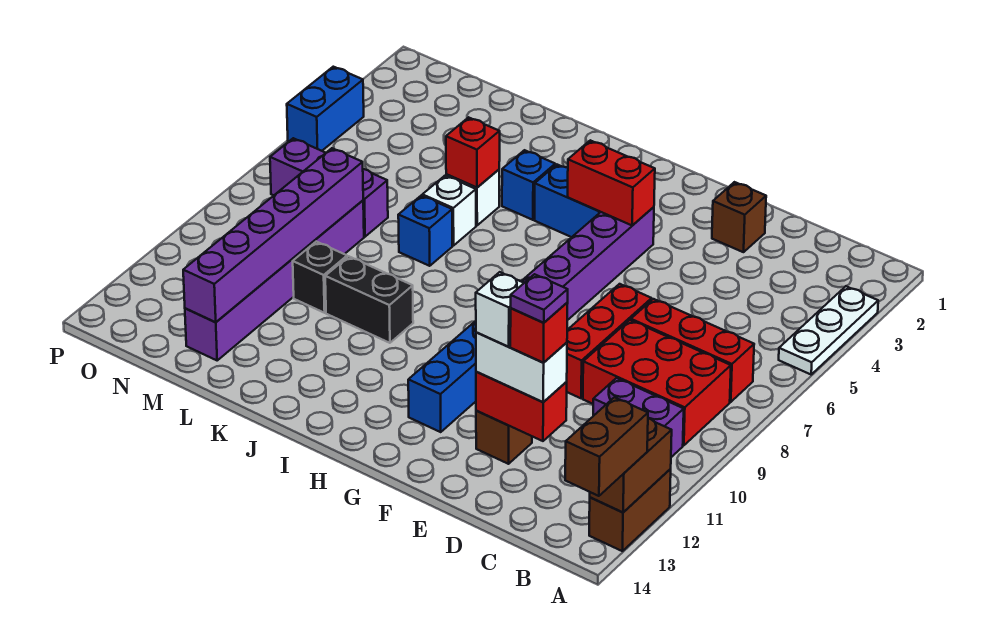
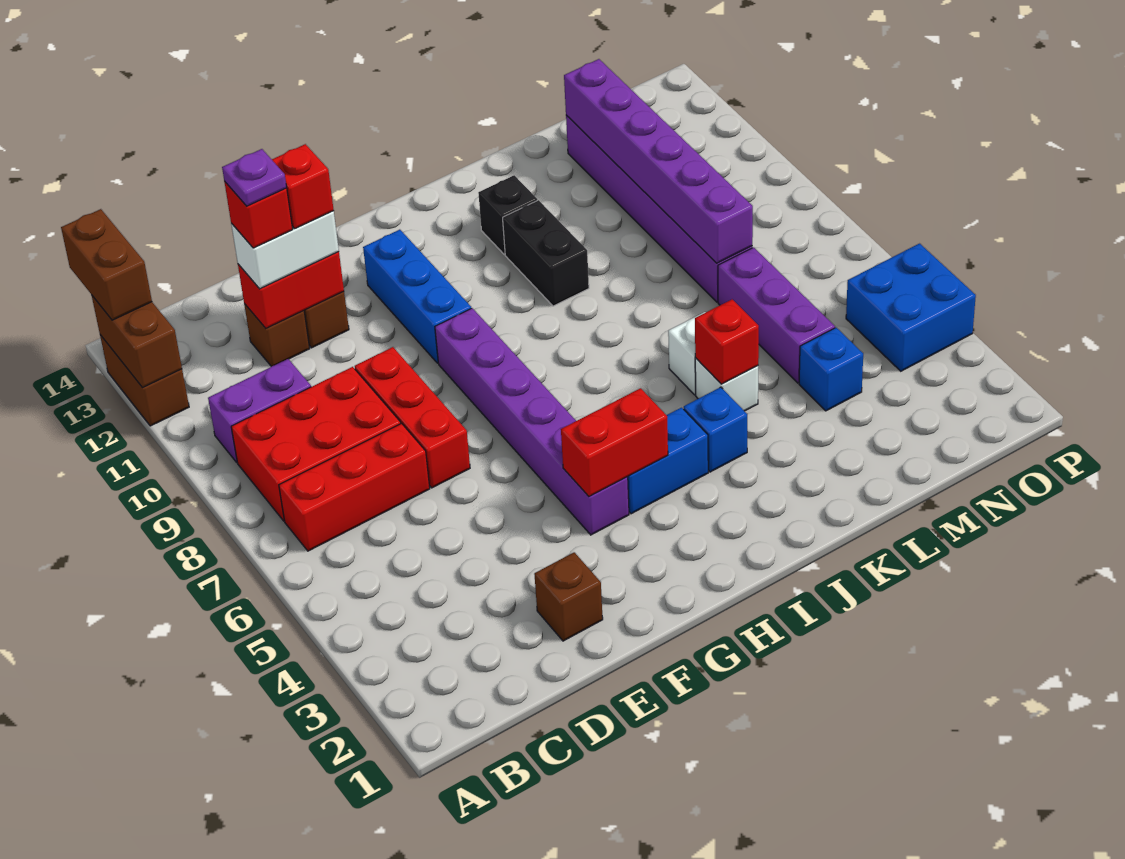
white plate A3:A5 level 1 -> none
none -> brown brick D12 level 1
white brick E12 level 4 -> red brick E12 level 4
black brick J10:K10 level 1 -> black brick J10:J11 level 1
blue brick K7 level 1 -> blue brick M4 level 1
black brick L10 level 1 -> black brick J12 level 1
purple brick M7:O7 level 1 -> purple brick M5:M7 level 1
blue brick P4:P5 level 1 -> blue brick O4:P5 level 1

